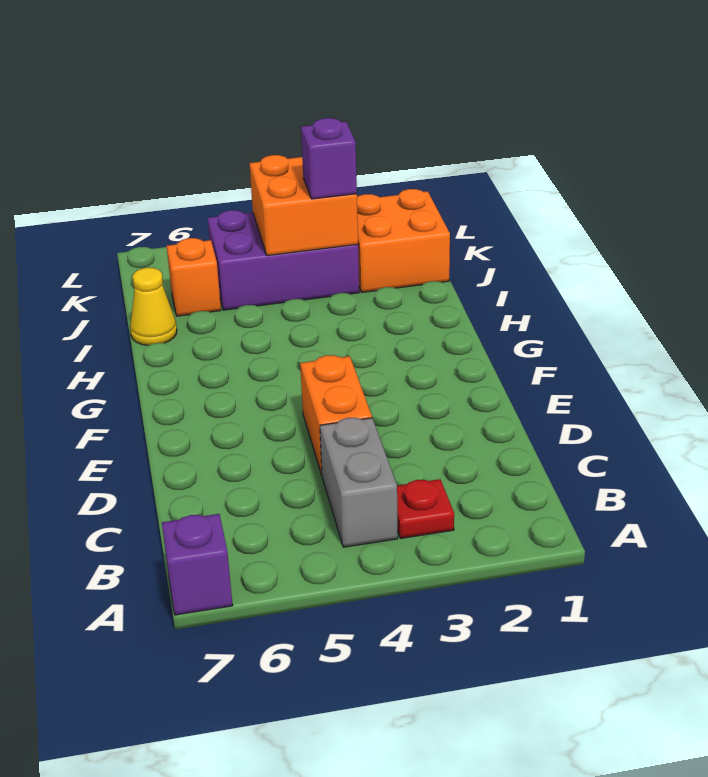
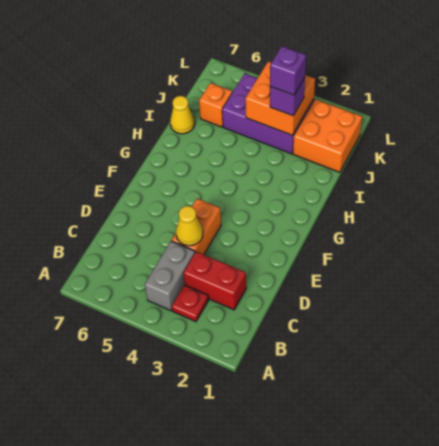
purple brick A7 level 1 -> purple brick J3 level 4
none -> red brick C2:C3 level 1
none -> yellow cone D4 level 2

